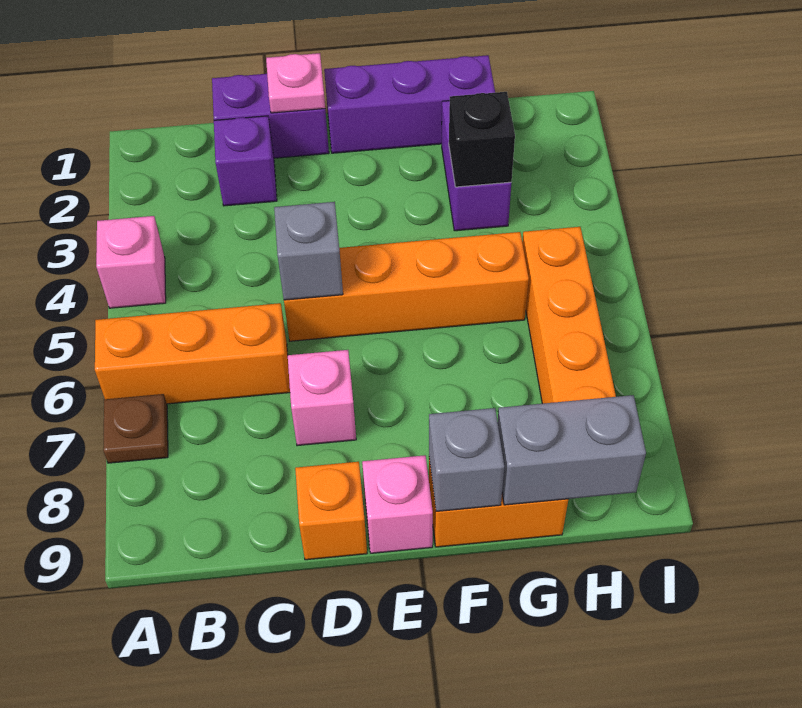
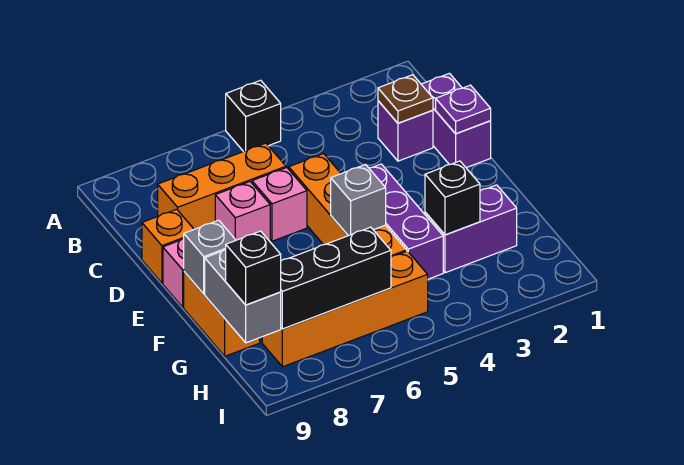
pink brick A4 level 1 -> pink brick D6 level 1
none -> black brick A5 level 1
orange brick A6:C6 level 1 -> orange brick C6:C8 level 1
brown plate A7 level 1 -> brown plate C2 level 2
pink plate D1 level 2 -> purple plate D1 level 2
grey brick D5 level 2 -> grey brick F5 level 2
purple brick E1:G1 level 1 -> purple brick E4:G4 level 1
none -> black brick H6:H8 level 2
none -> black brick H9 level 3

